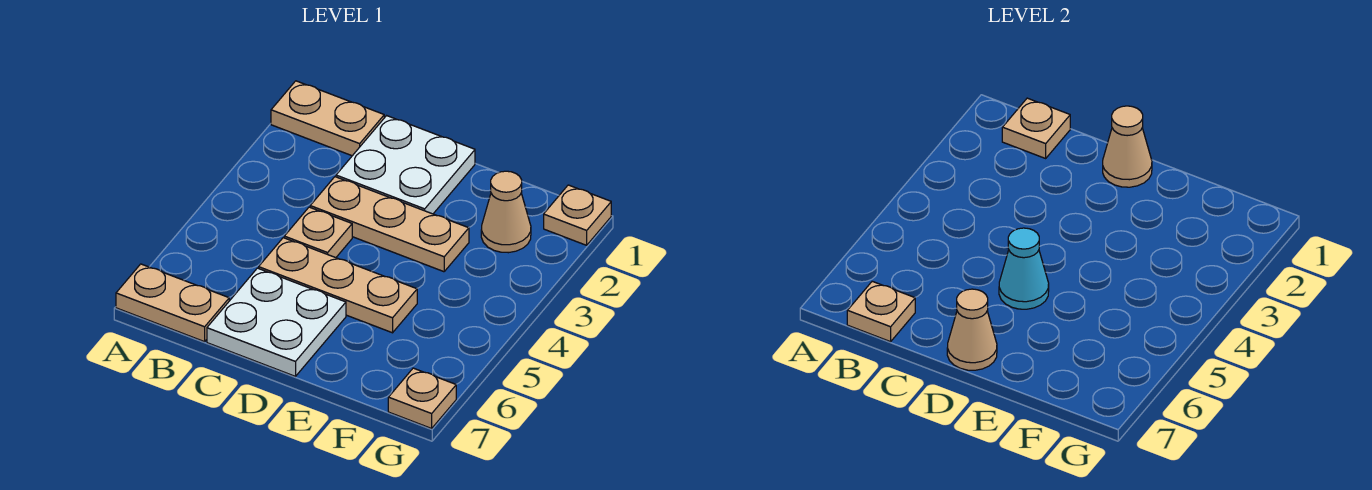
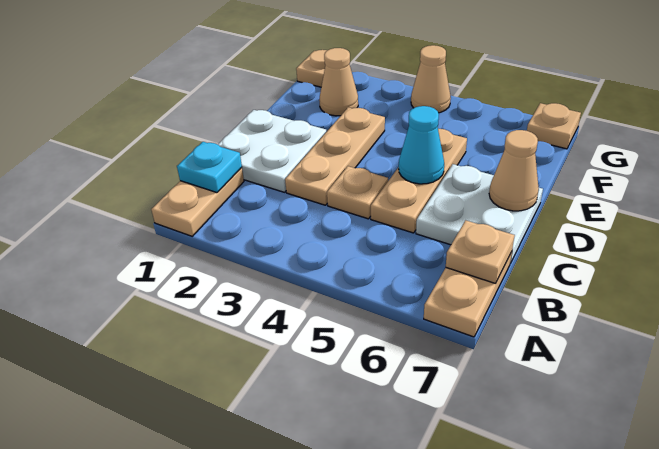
tan plate B1 level 2 -> cyan plate B1 level 2
tan cone D1 level 2 -> tan cone G4 level 1

